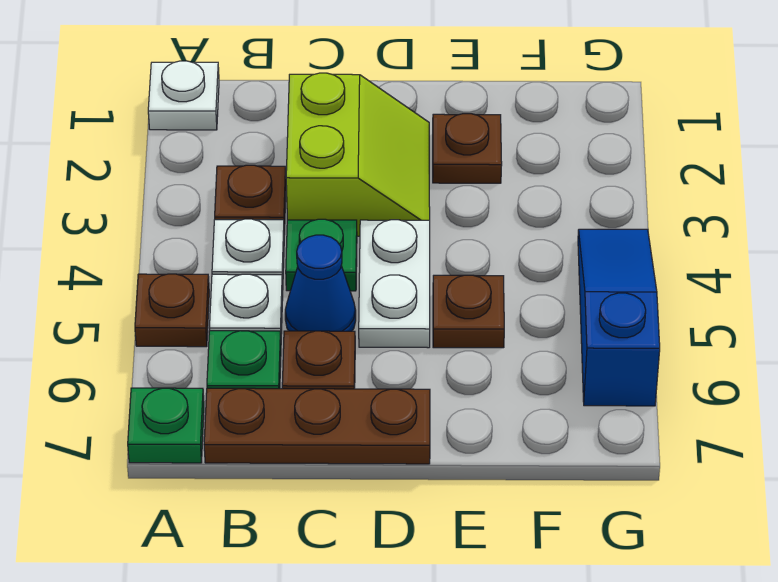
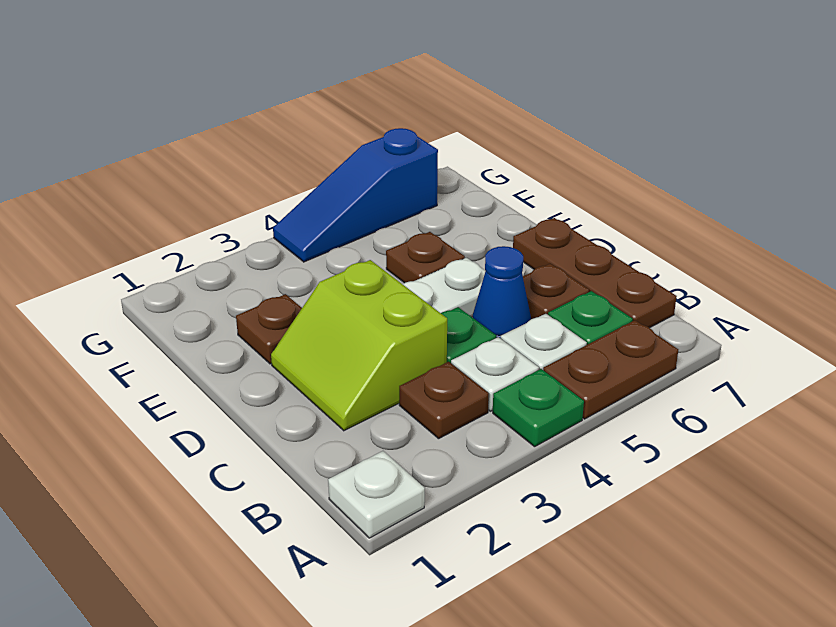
brown plate A5 level 1 -> brown plate A5:A6 level 1
green plate A7 level 1 -> green plate A4 level 1
lime slope C2:D3 level 1 top C -> lime slope C2:D3 level 1 top 3

